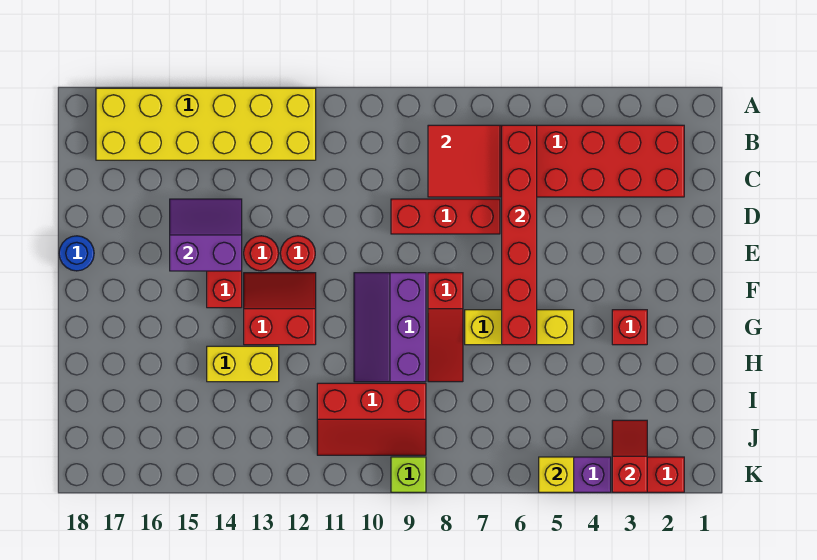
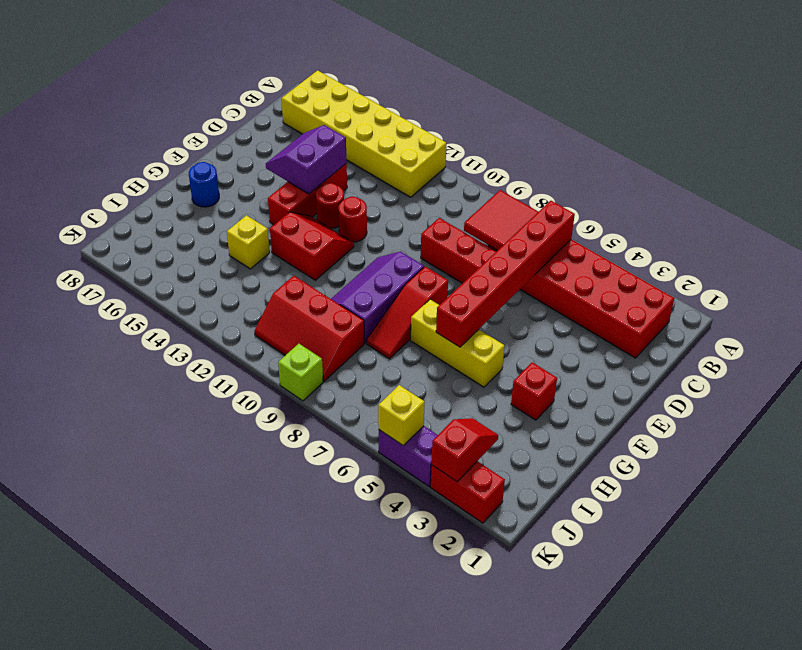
purple slope D14:E15 level 2 top E -> purple slope D14:E15 level 2 top 14
blue round brick E18 level 1 -> blue round brick G17 level 1
yellow brick H13:H14 level 1 -> yellow brick H14 level 1

